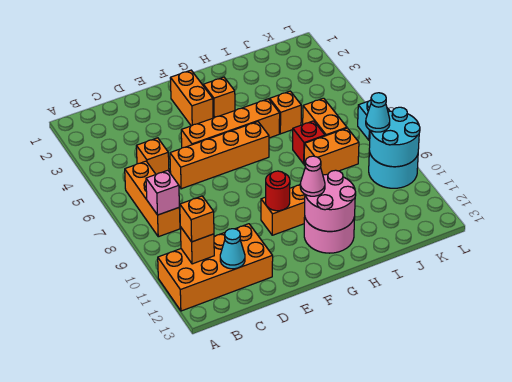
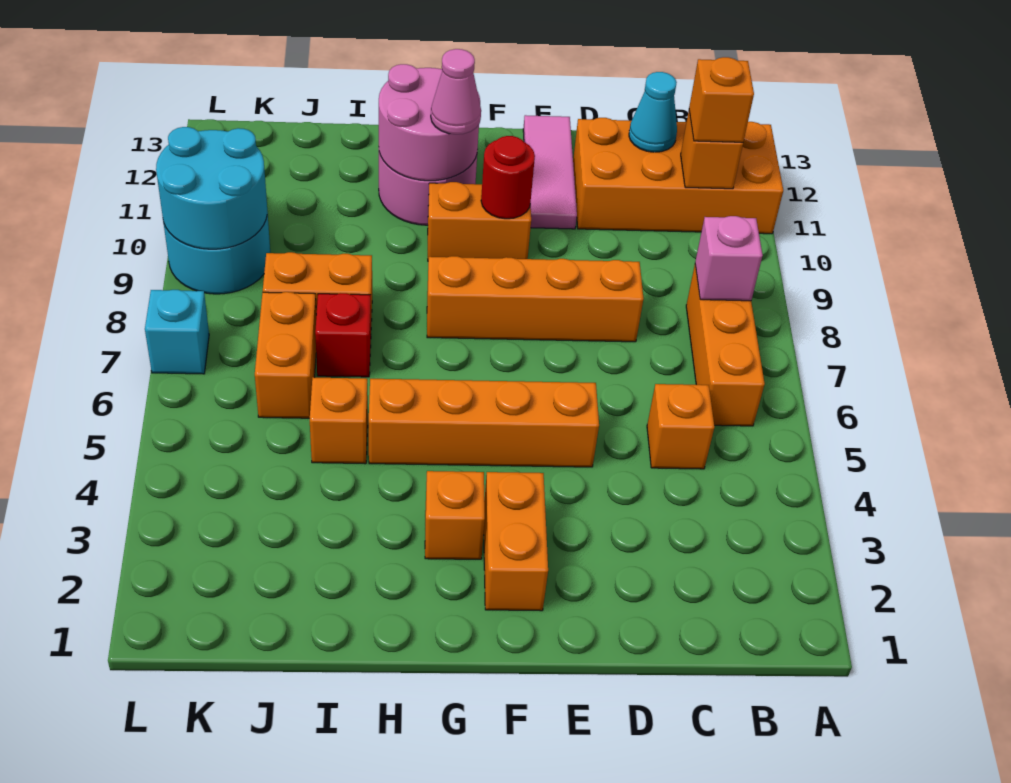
orange brick D6:G6 level 1 -> orange brick D8:G8 level 1
none -> pink tile E11:E13 level 1
cyan cone K9 level 3 -> none

